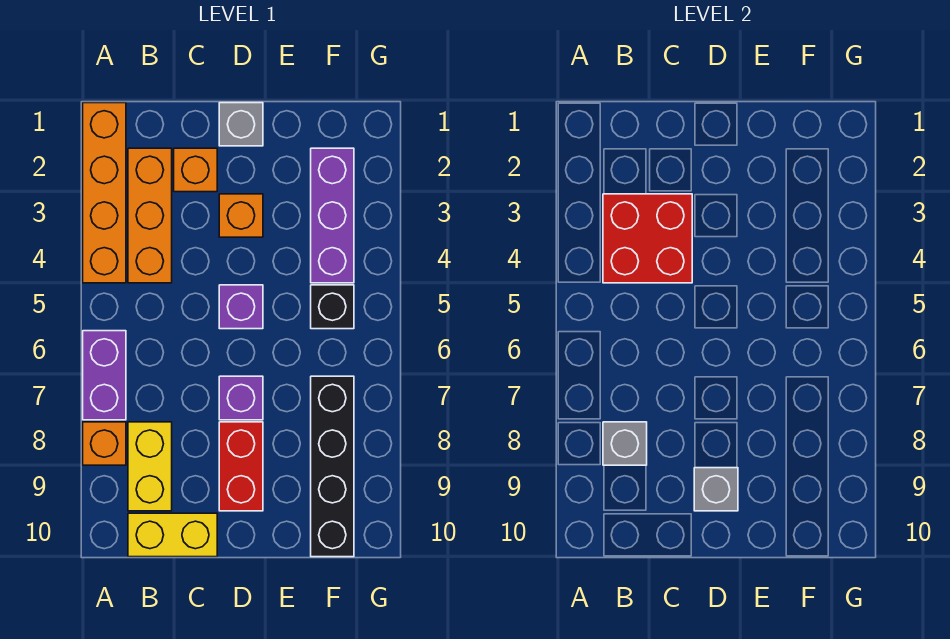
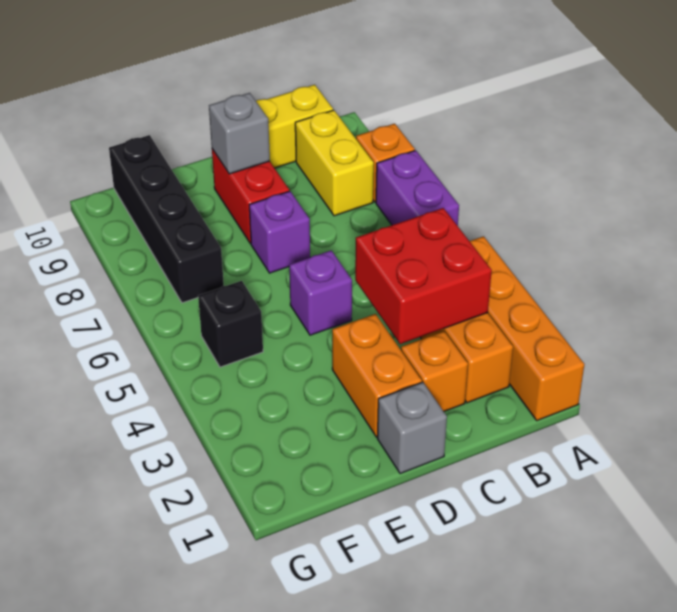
grey brick B8 level 2 -> none
orange brick D3 level 1 -> orange brick D2:D3 level 1
purple brick F2:F4 level 1 -> none

